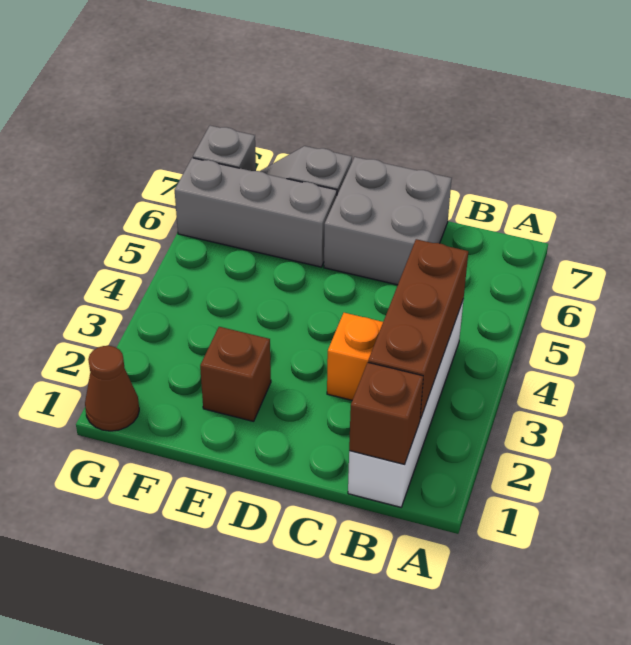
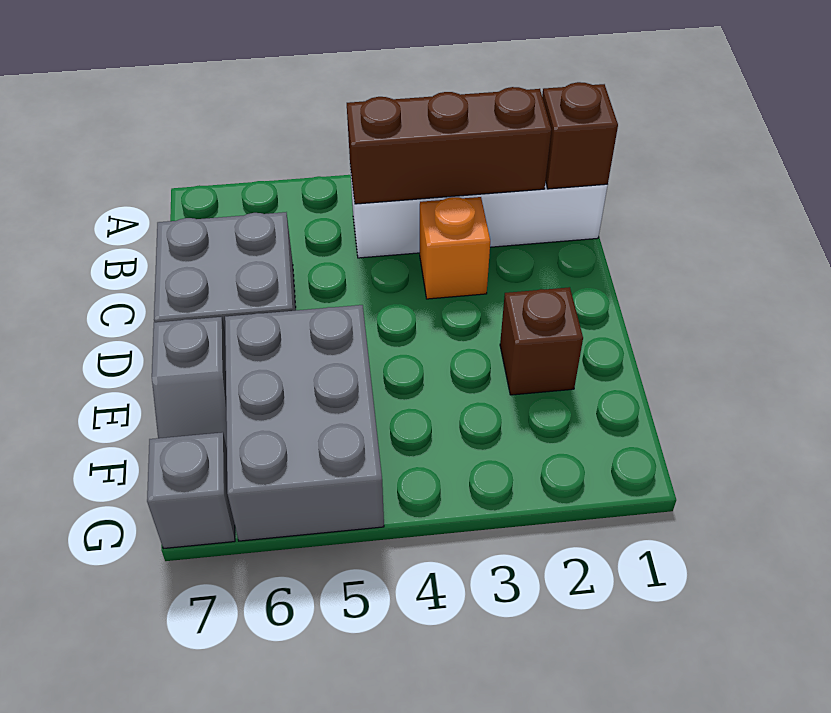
grey brick E6:G6 level 1 -> grey brick E5:G6 level 1
brown cone G1 level 1 -> none

